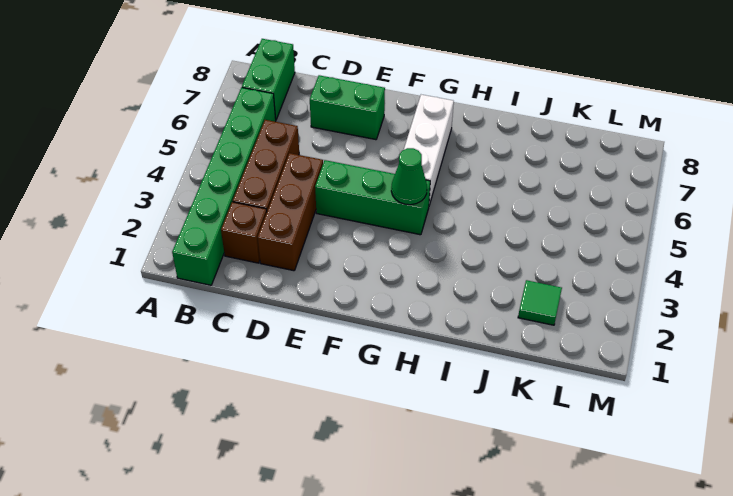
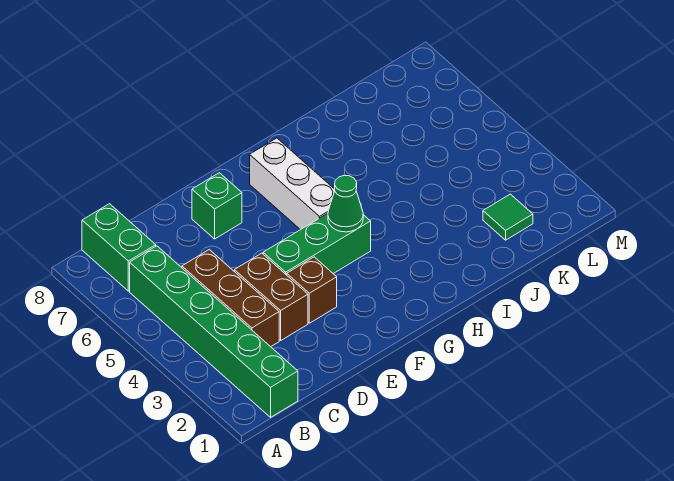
brown brick C2 level 1 -> brown brick E3 level 1
brown brick D2:D4 level 1 -> brown brick D3:D4 level 1
green brick D7:E7 level 1 -> green brick E7 level 1

